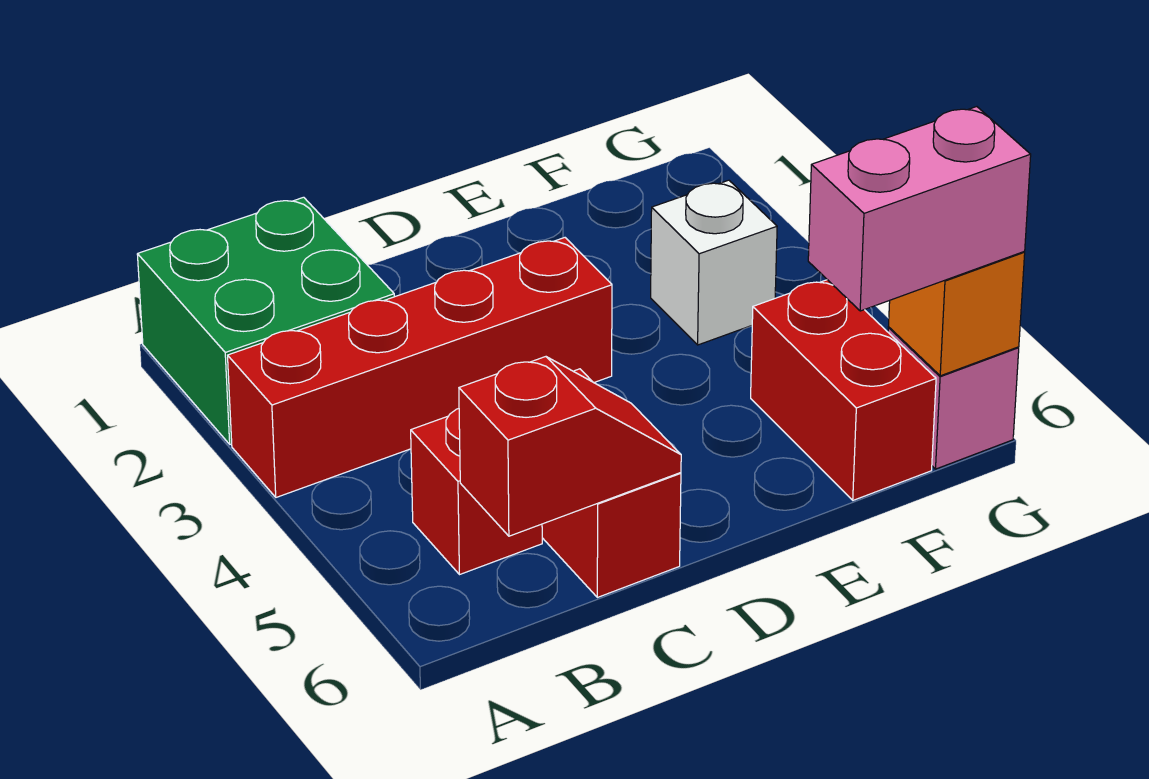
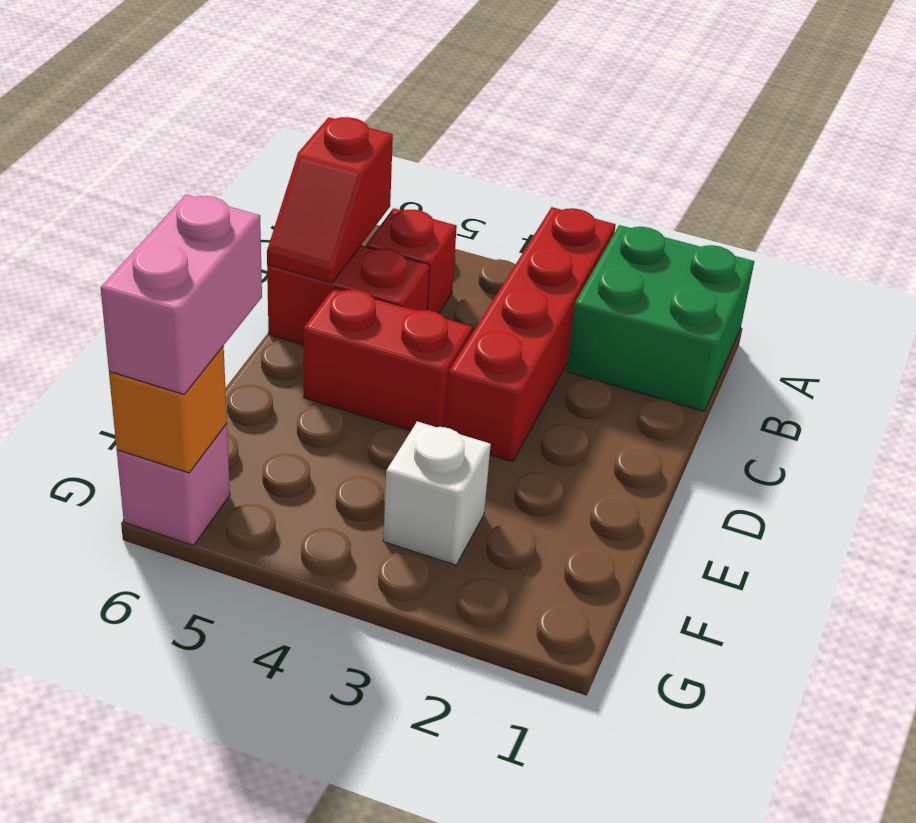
red brick F5:F6 level 1 -> red brick D4:D5 level 1

